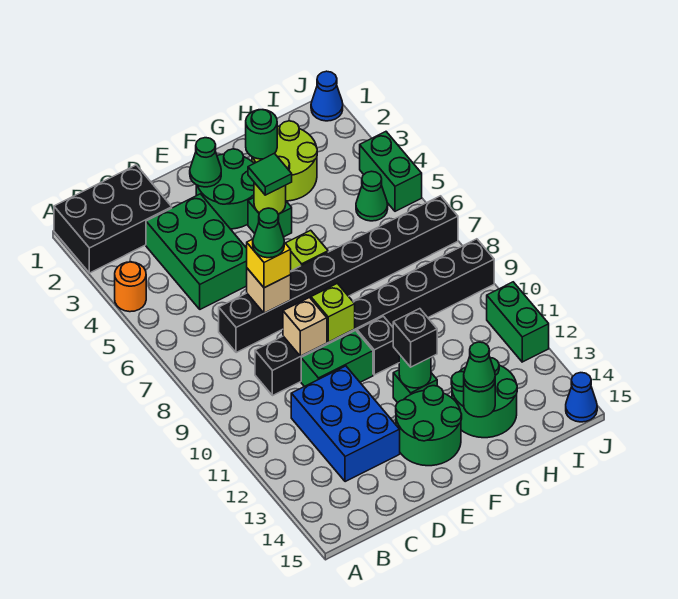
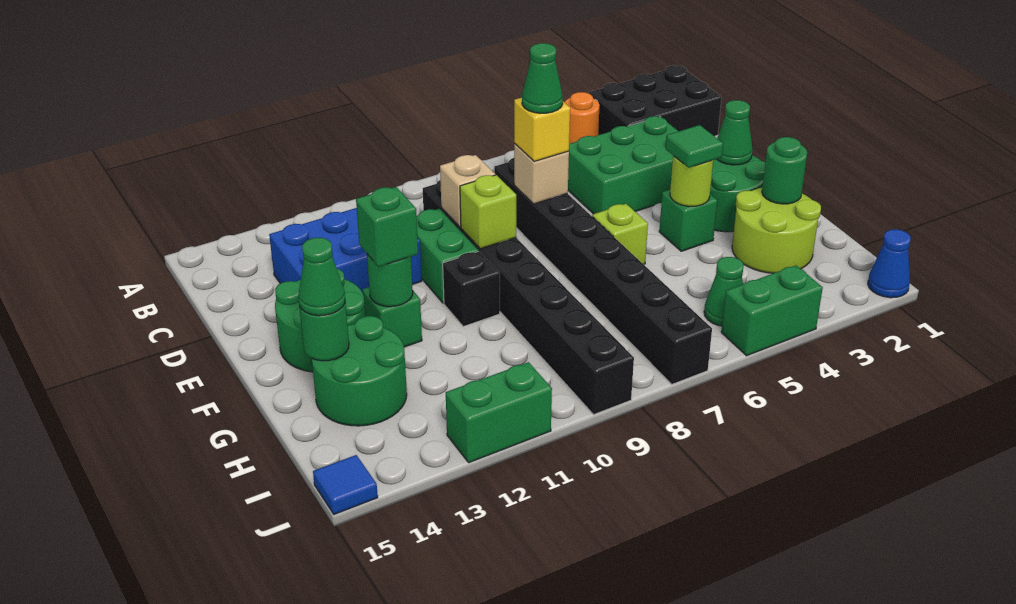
black brick A1:C2 level 1 -> black brick A1:B3 level 1
black brick F12 level 3 -> green brick F12 level 3
blue cone J15 level 1 -> blue tile J15 level 1

